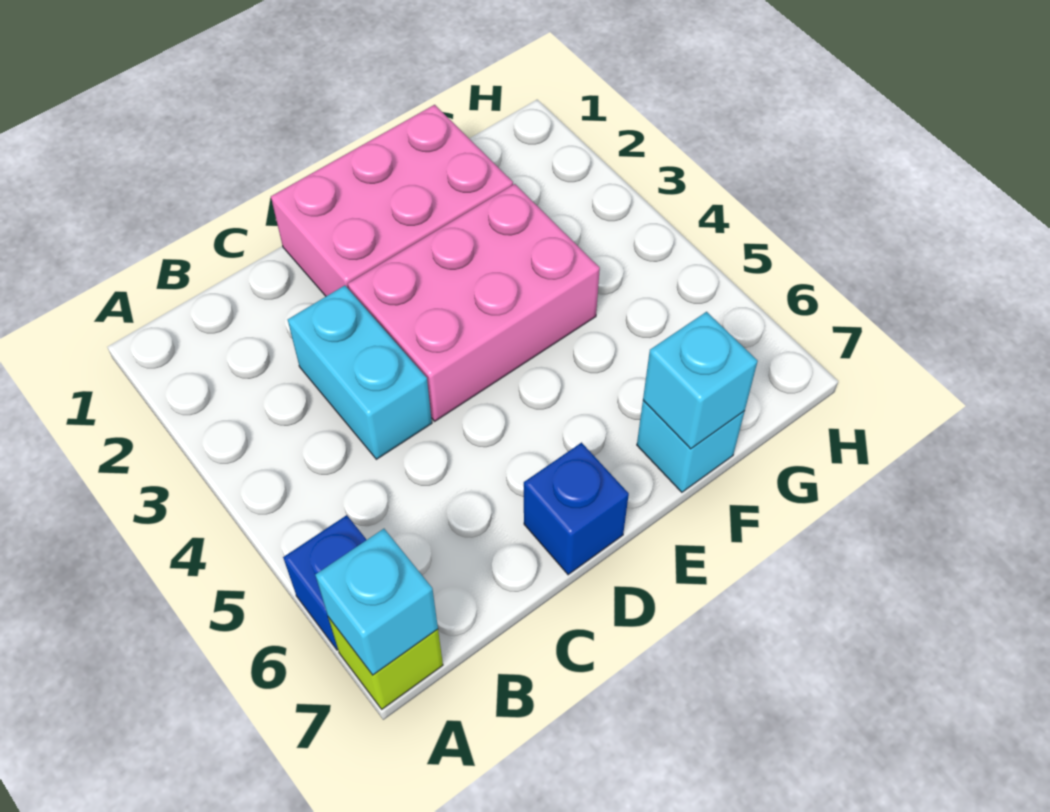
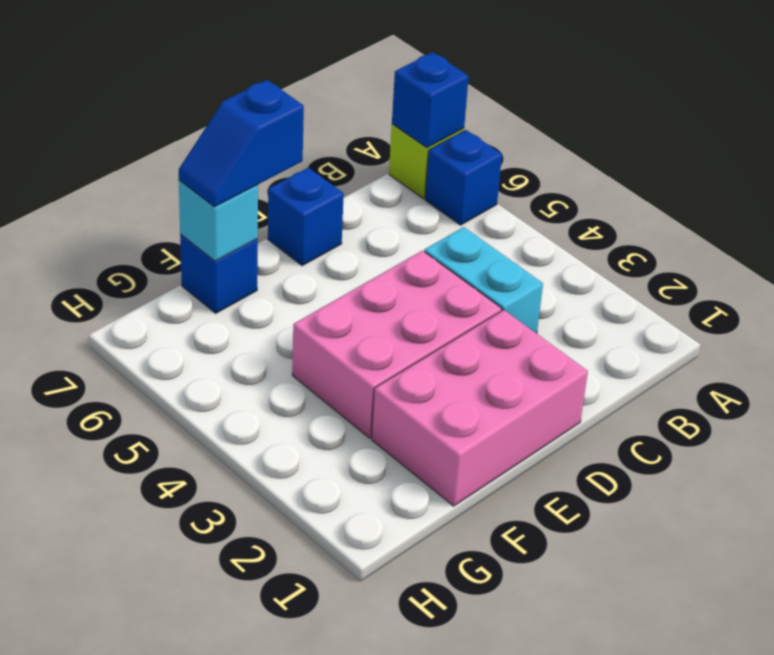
cyan brick A7 level 2 -> blue brick A7 level 2
none -> blue slope E7:F7 level 3 top E
cyan brick F7 level 1 -> blue brick F7 level 1

